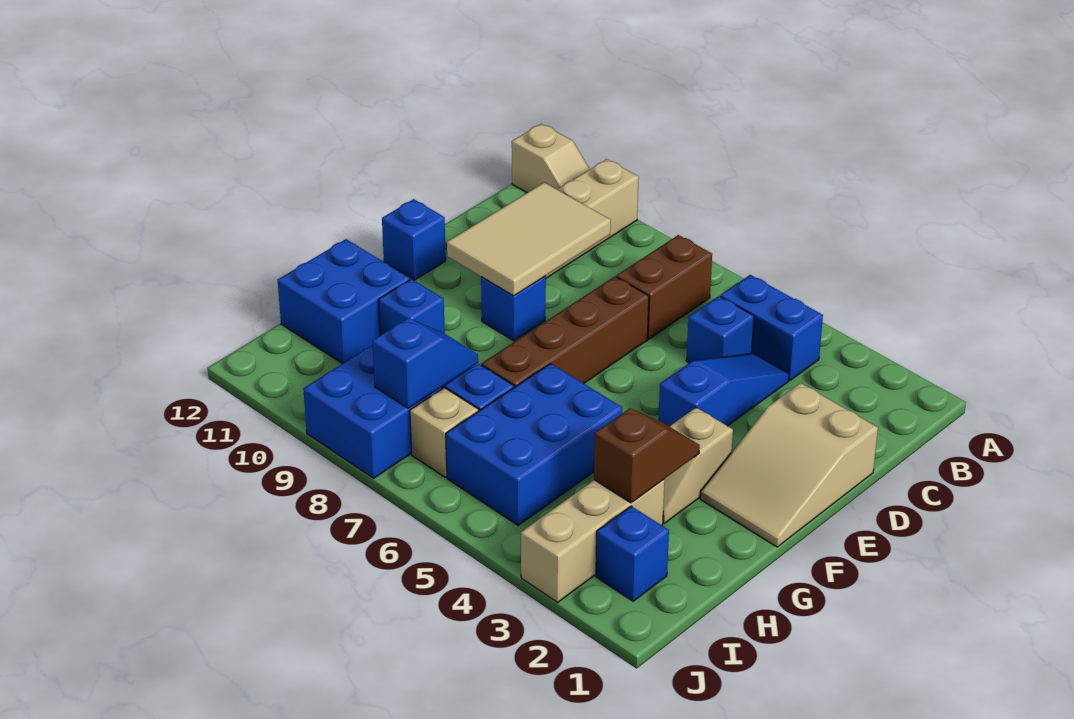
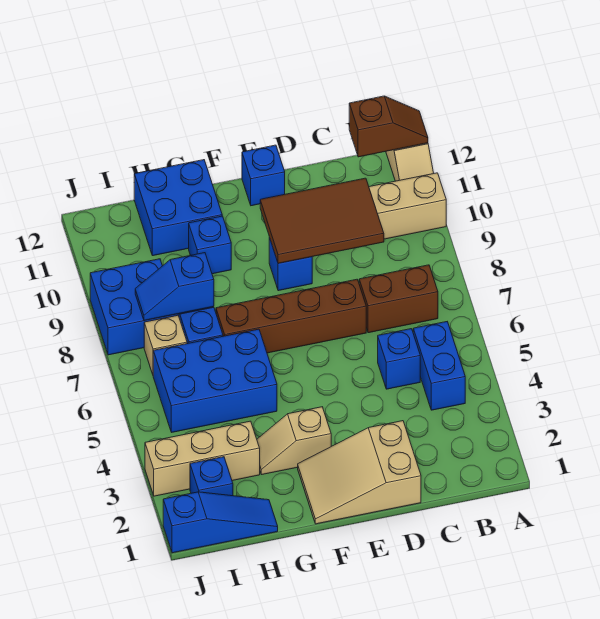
blue slope C4:E4 level 1 top E -> blue slope H1:J1 level 1 top J
tan tile C9:E10 level 2 -> brown tile C9:E10 level 2
brown slope G3:H3 level 2 top H -> brown slope A12:B12 level 2 top B
blue slope H8:I8 level 2 top I -> blue slope H8:I8 level 2 top H

